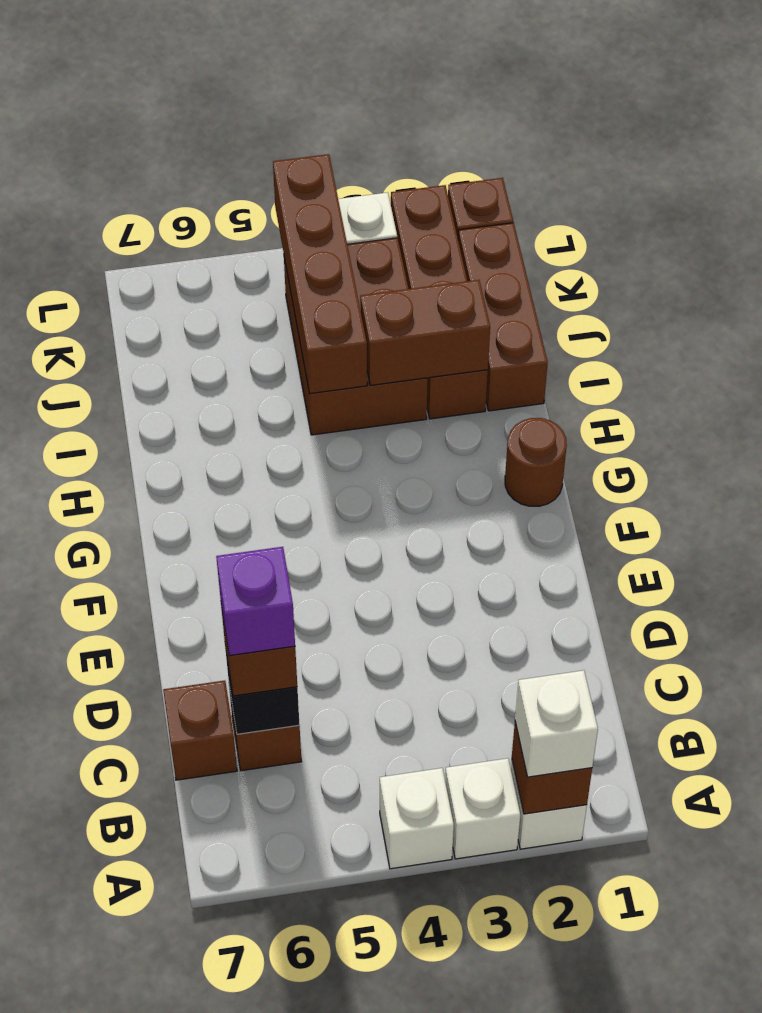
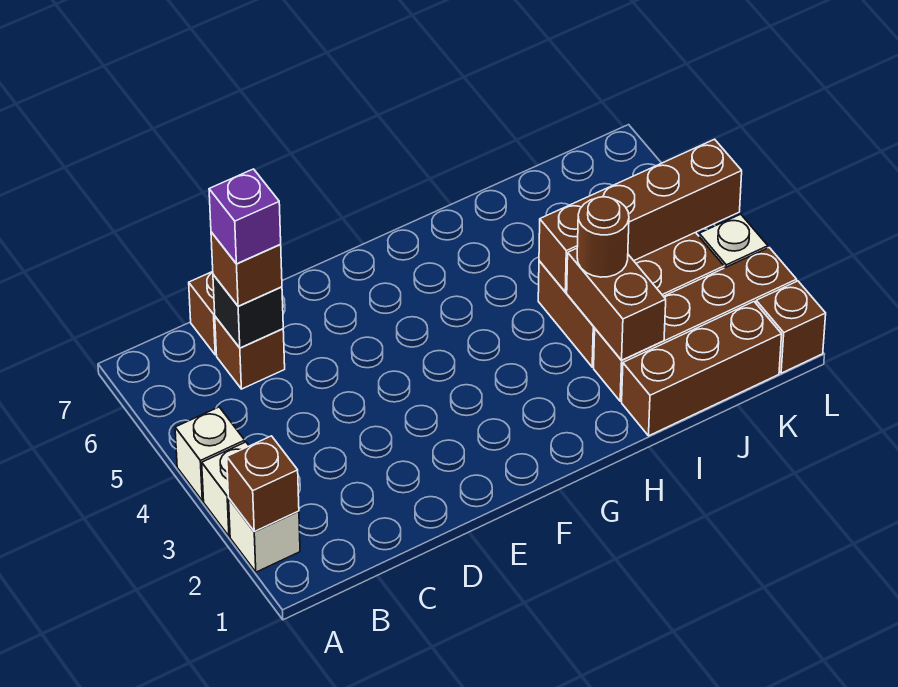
white brick A2 level 3 -> none
brown round brick G1 level 1 -> brown round brick I3 level 3

